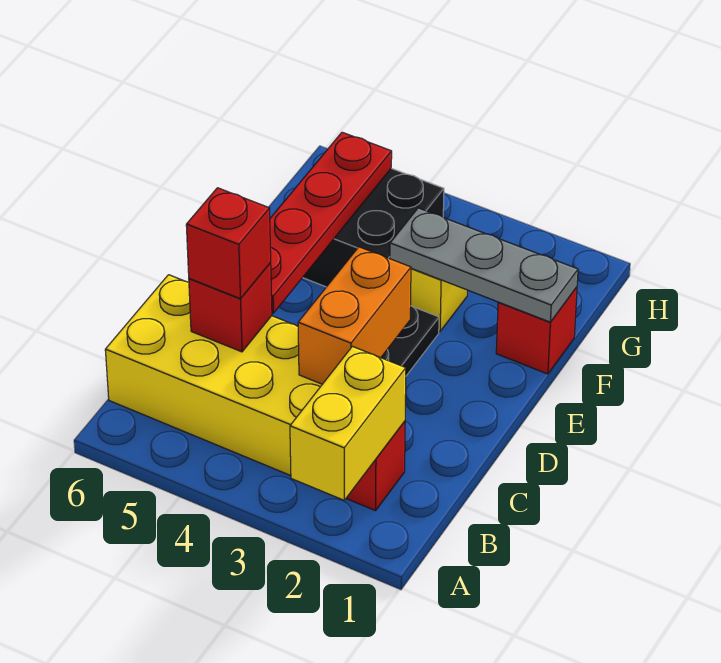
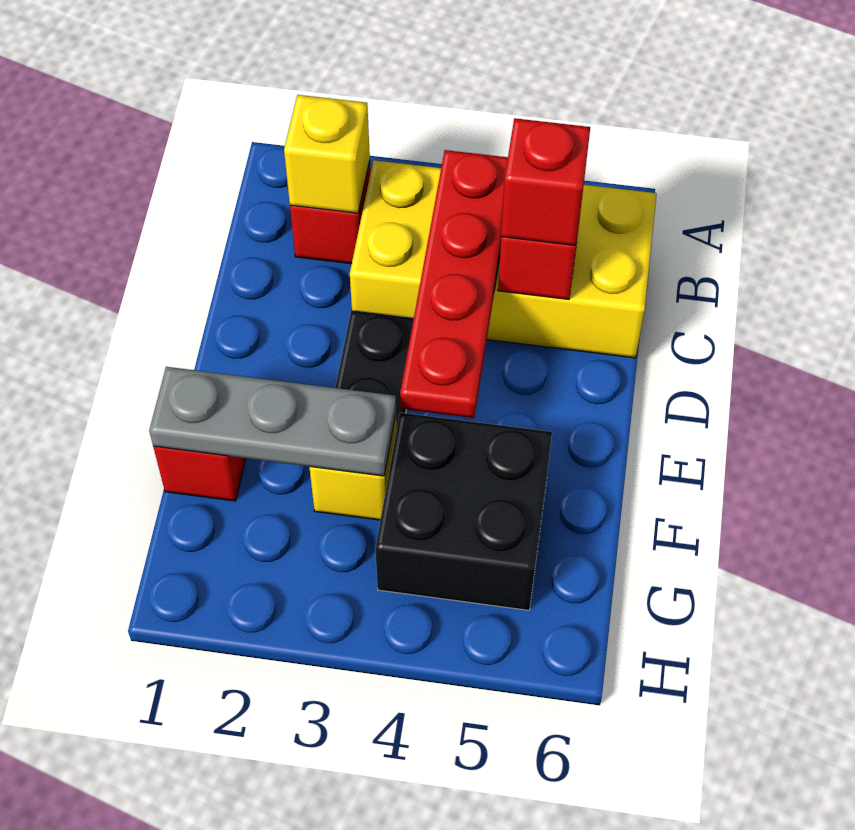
yellow brick A2:B2 level 2 -> yellow brick B2 level 2
orange brick C3:D3 level 2 -> none
red plate D5:G5 level 2 -> red plate B4:E4 level 2

